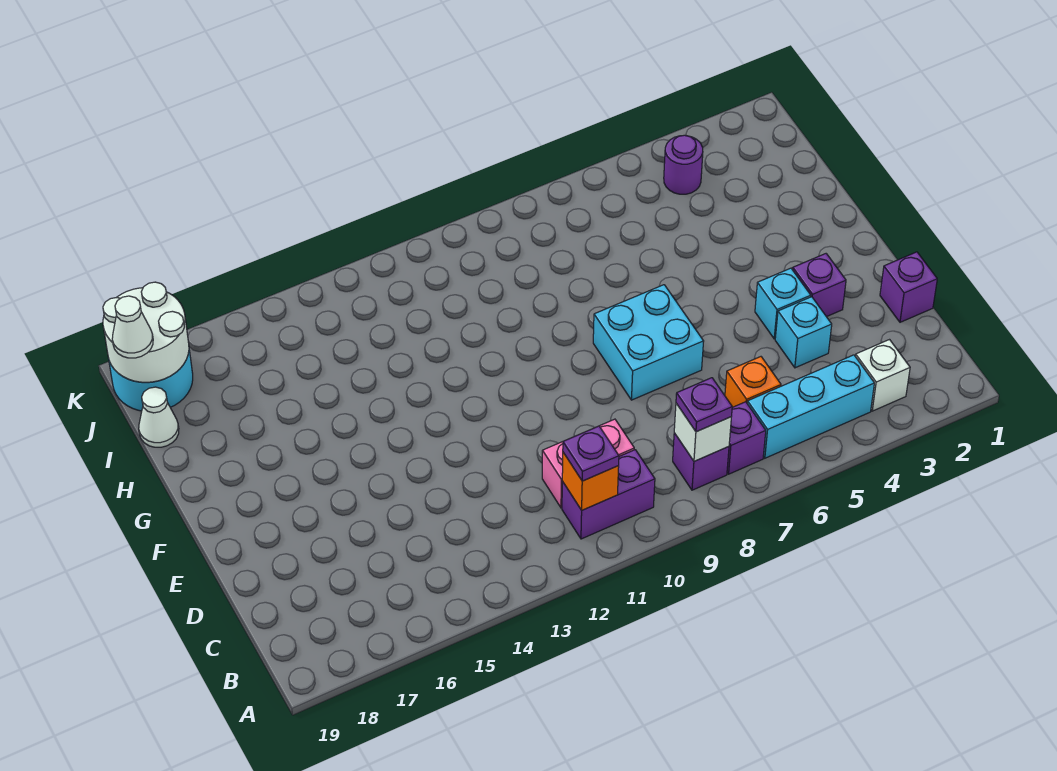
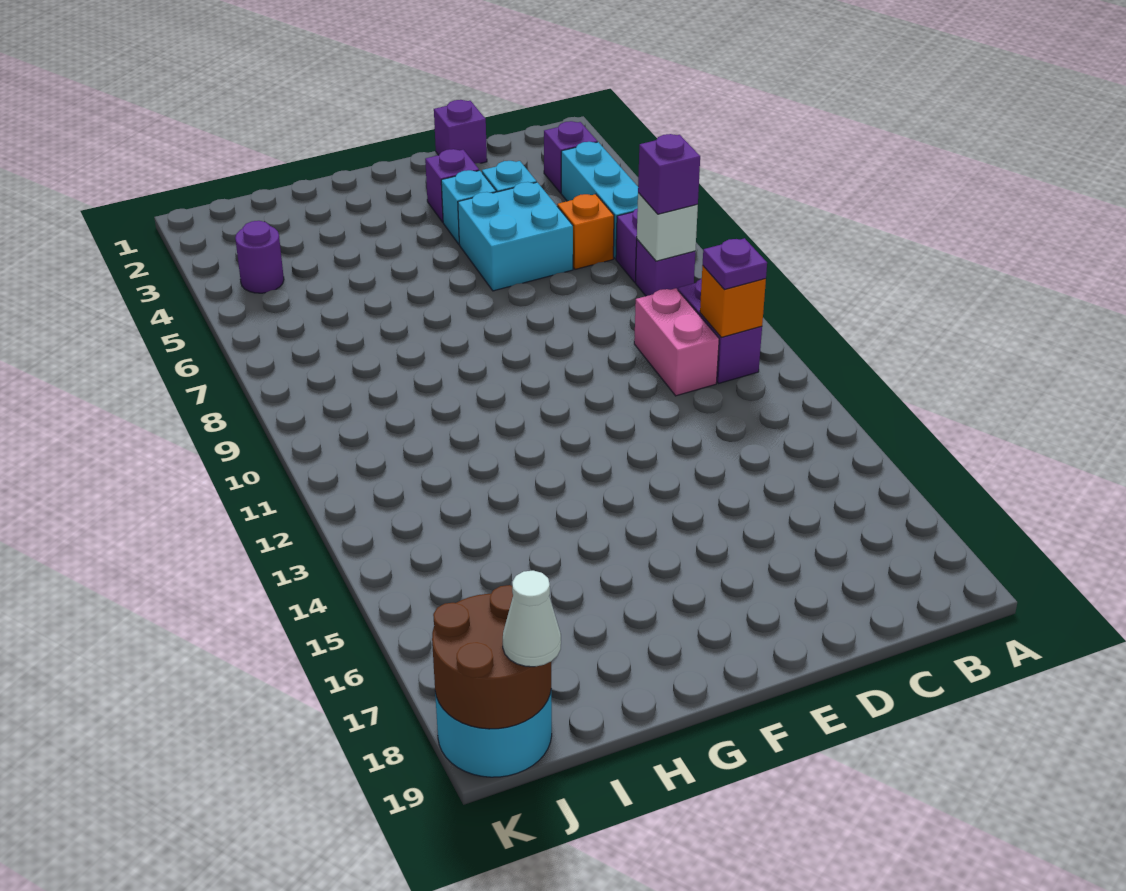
white brick B3 level 1 -> purple brick B3 level 1
purple plate B8 level 3 -> purple brick B8 level 3
cyan brick E7:F8 level 1 -> cyan brick D5:E6 level 1
white cone I19 level 1 -> none
white round brick J18:K19 level 2 -> brown round brick J18:K19 level 2

